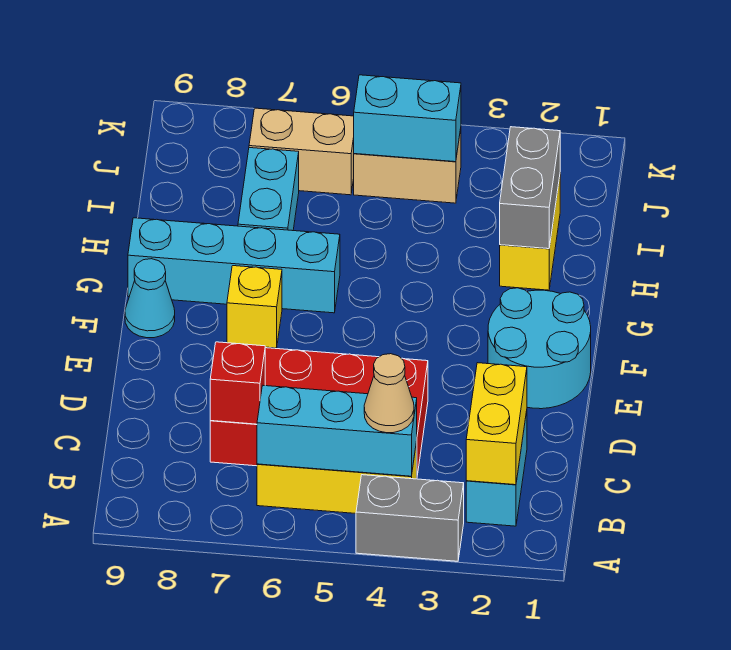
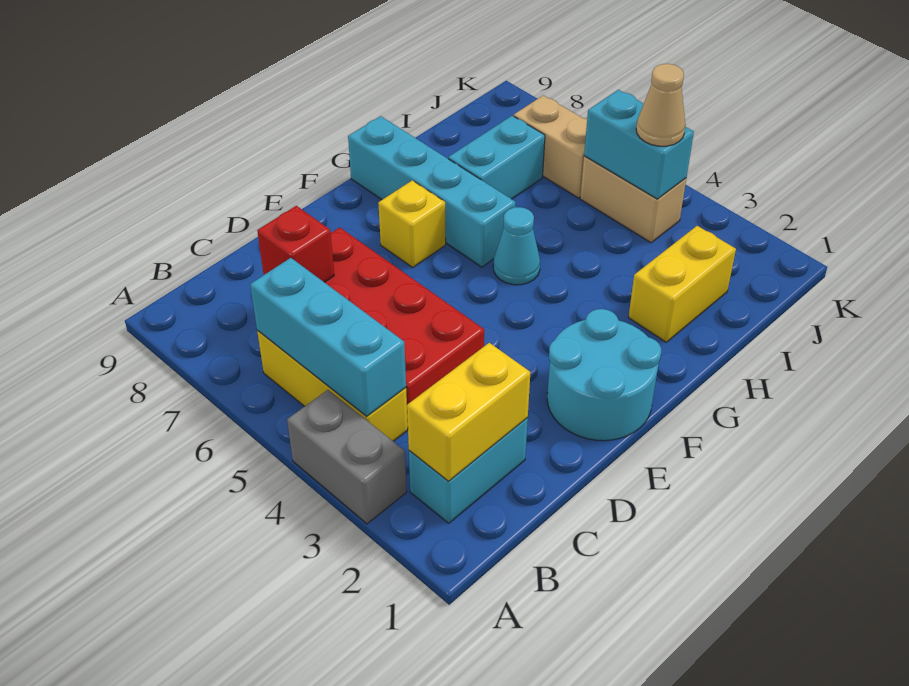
tan cone B4 level 3 -> tan cone J4 level 3
cyan cone F9 level 1 -> cyan cone G5 level 1
grey brick H2:I2 level 2 -> none

